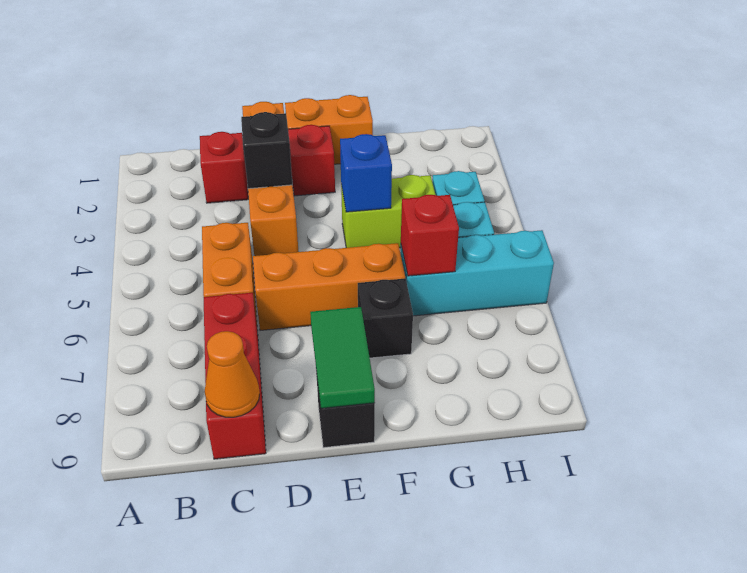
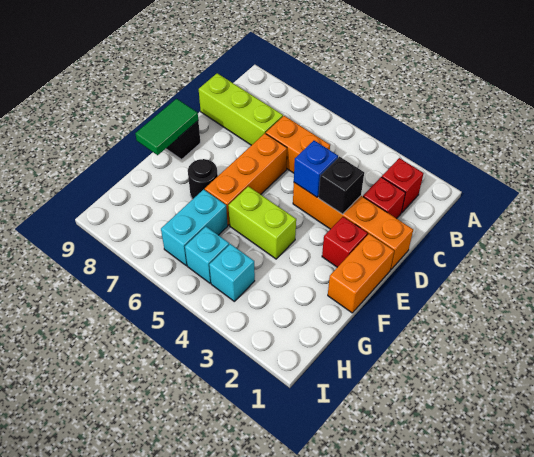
red brick C7:C9 level 1 -> lime brick C7:C9 level 1
orange cone C9 level 2 -> none
green tile E8:E9 level 2 -> green tile E9:F9 level 2
lime brick F4:G4 level 1 -> lime brick F4:F5 level 1
blue brick F4 level 2 -> blue brick D4 level 2
black brick F7 level 1 -> black round brick F7 level 1
cyan brick G6:I6 level 1 -> cyan brick G6:H6 level 1
red brick G6 level 2 -> red brick B2 level 1

